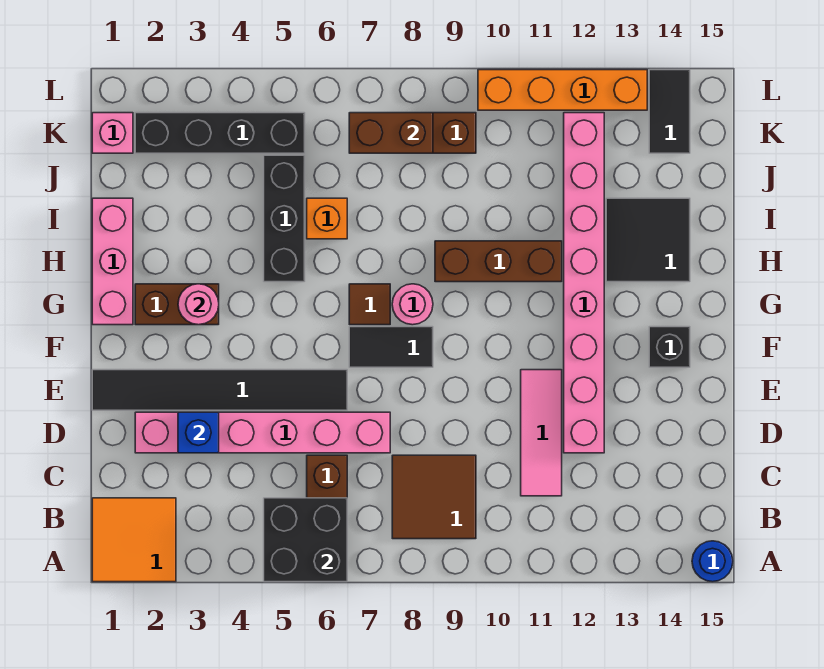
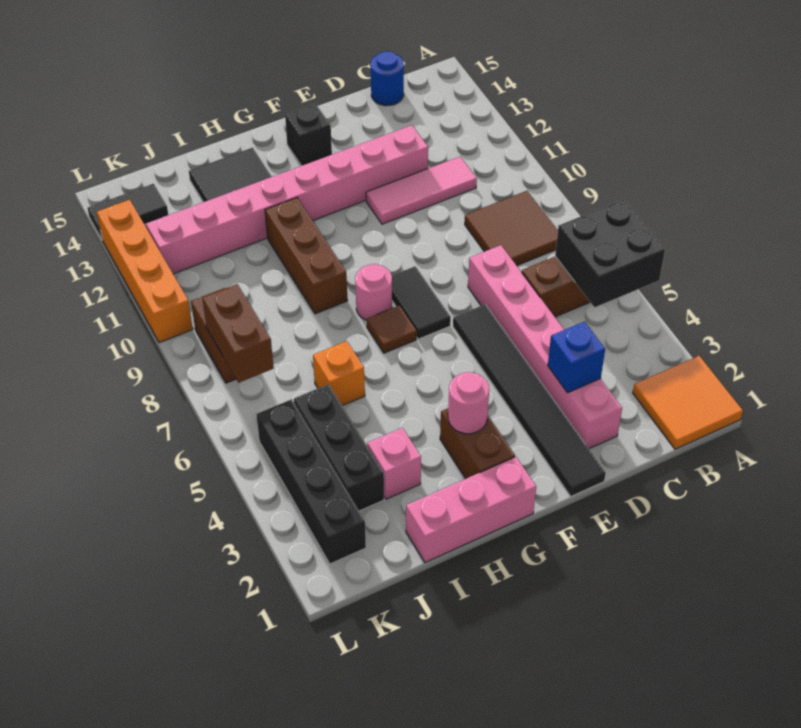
blue round brick A15 level 1 -> blue round brick C15 level 1
black brick H5:J5 level 1 -> black brick J3:J5 level 1
pink brick K1 level 1 -> pink brick I3 level 1

